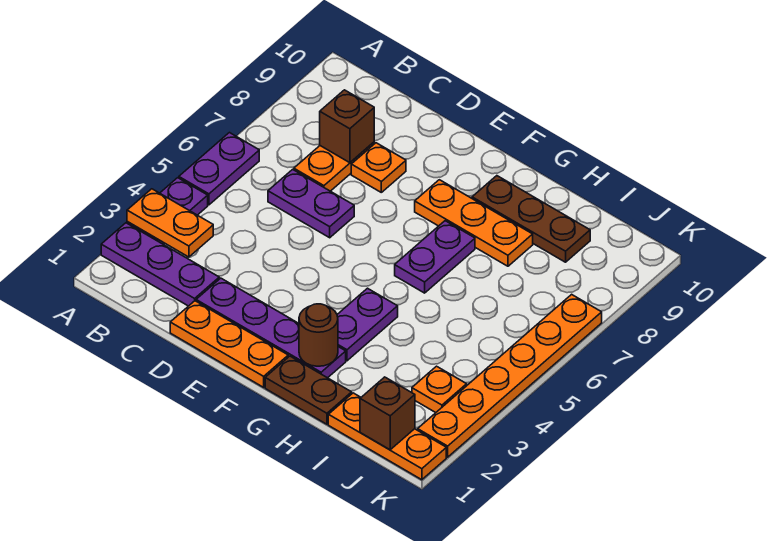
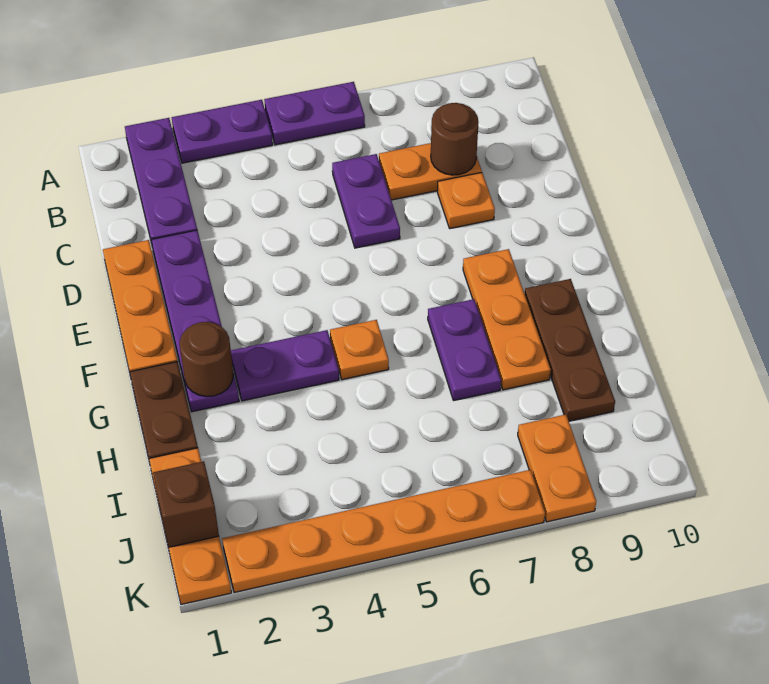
orange plate A3:B3 level 2 -> orange plate J8:K8 level 1
brown brick C8 level 2 -> brown round brick C8 level 2
purple plate G6:G7 level 1 -> purple plate G7:H7 level 1
orange plate J3 level 1 -> orange plate G5 level 1

